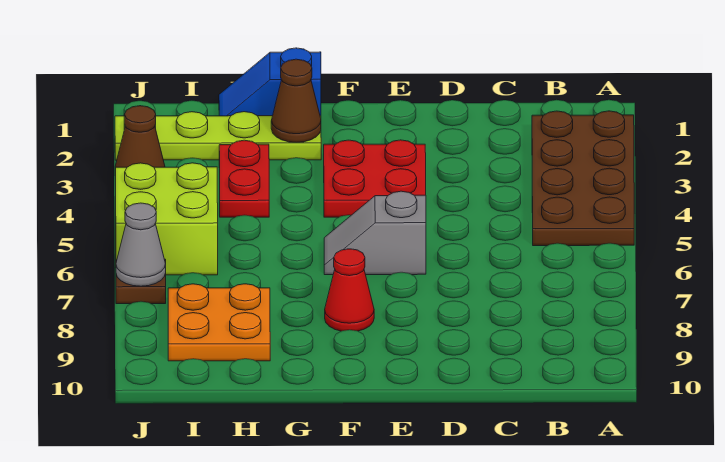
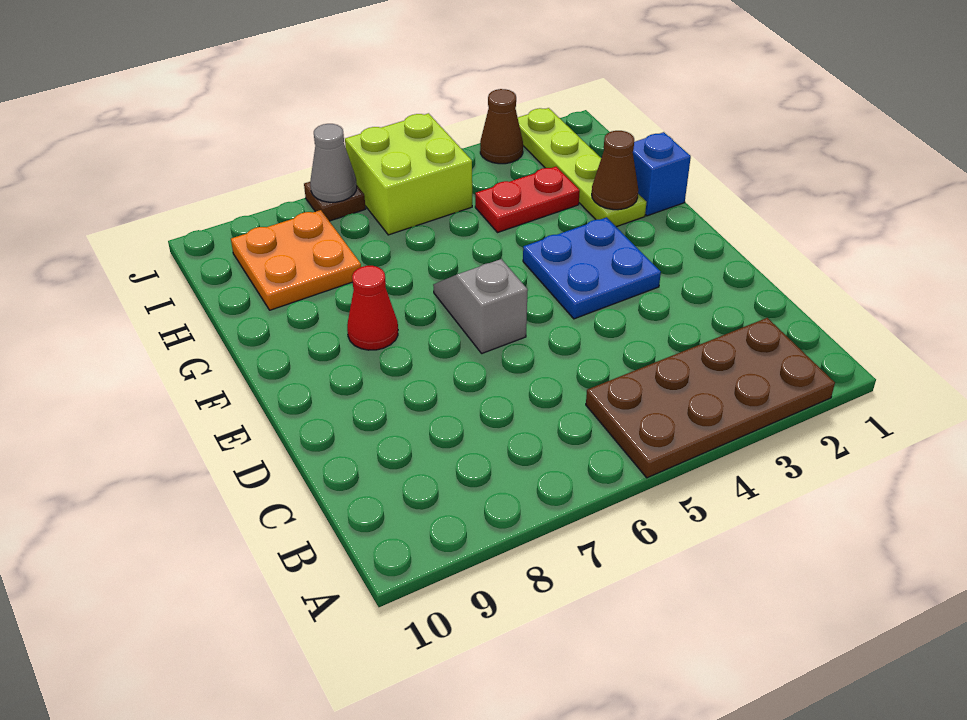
red plate E3:F4 level 1 -> blue plate E3:F4 level 1

